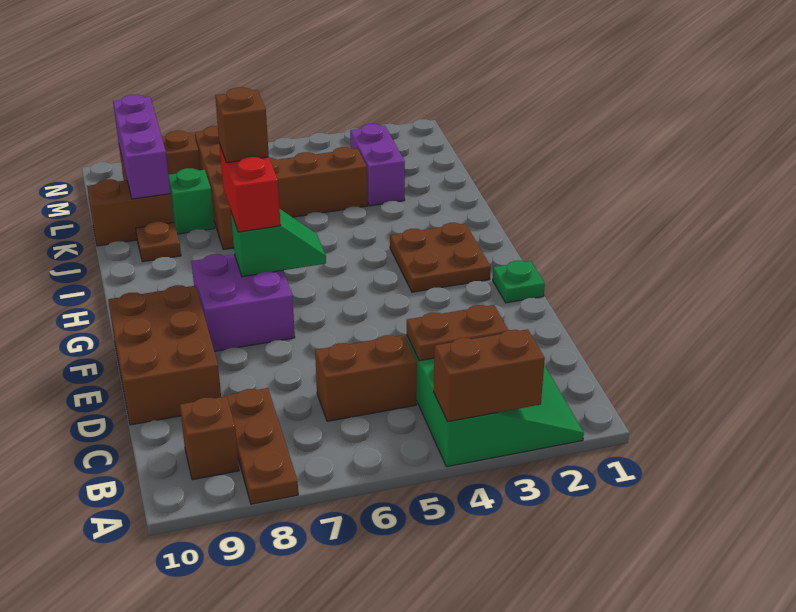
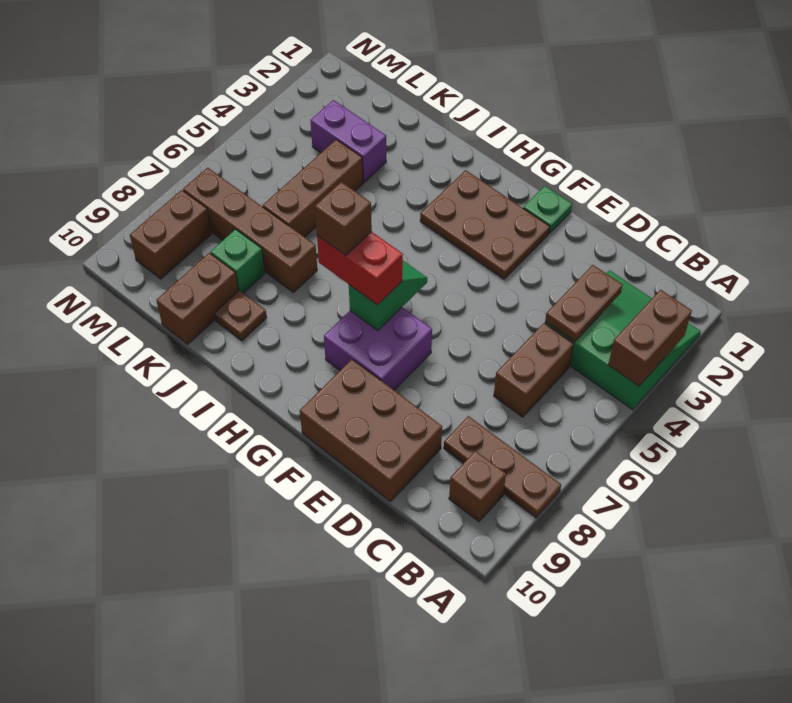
brown plate G2:H3 level 1 -> brown plate F2:H3 level 1
purple brick K9:M9 level 2 -> none

